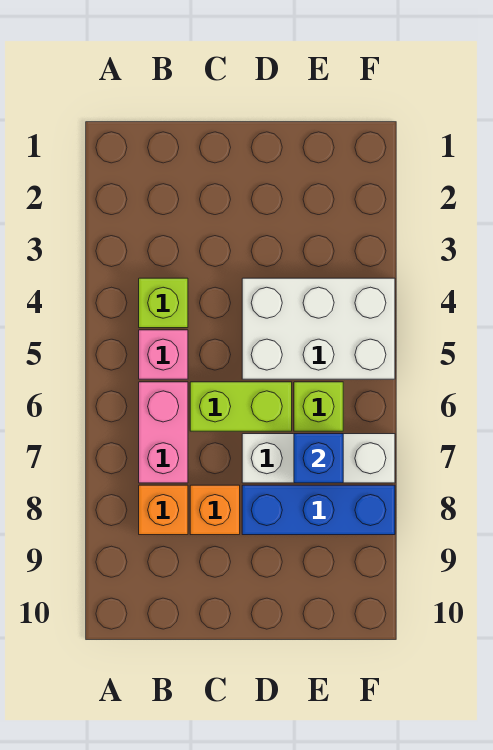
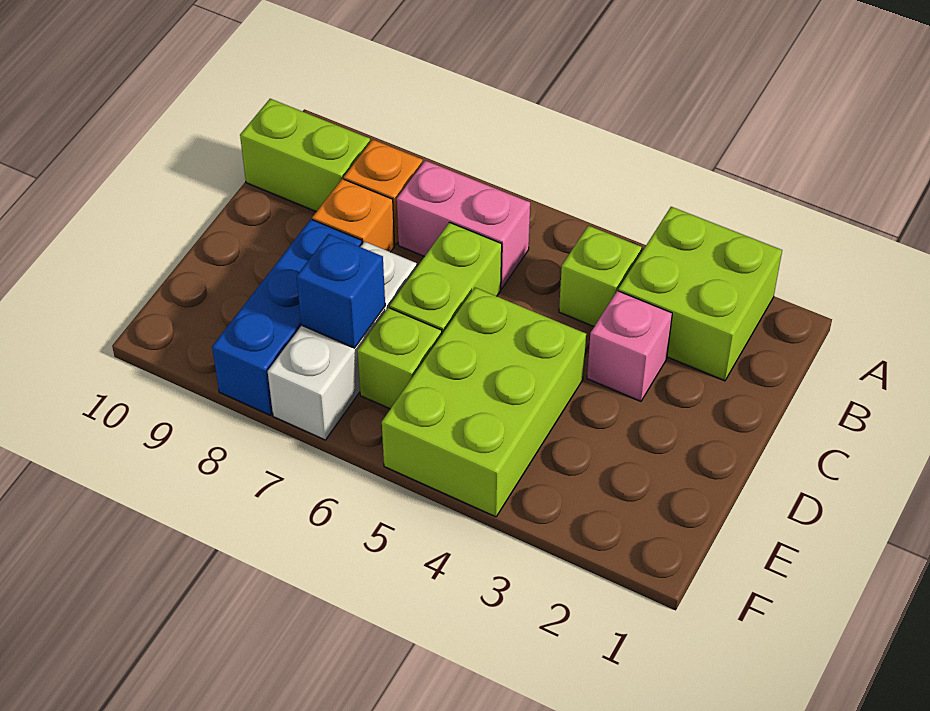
none -> lime brick A2:B3 level 1
pink brick B5 level 1 -> pink brick C3 level 1
none -> lime brick B9:B10 level 1
white brick D4:F5 level 1 -> lime brick D4:F5 level 1

